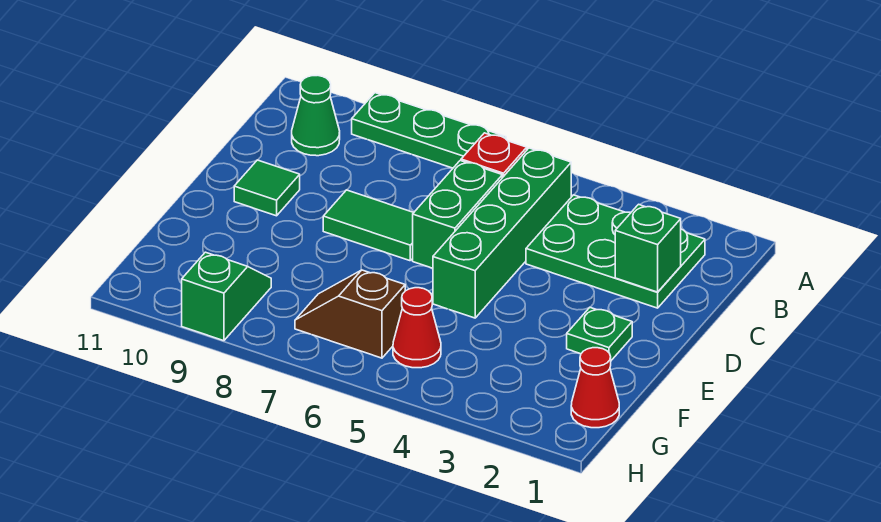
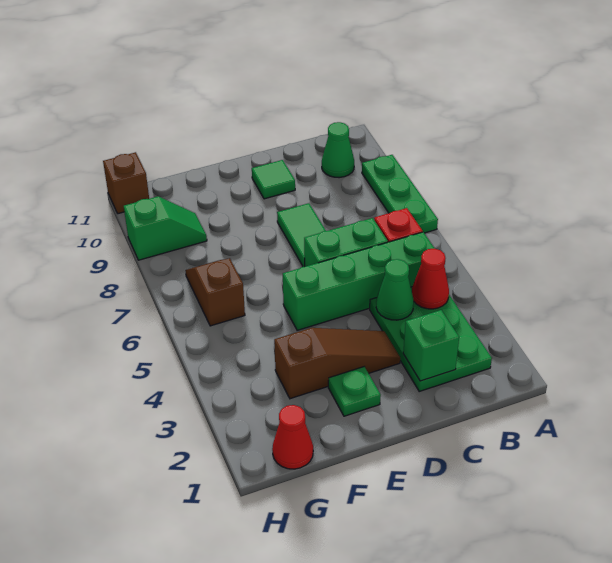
none -> green cone C4 level 2
none -> brown slope D3:F3 level 1 top F
red cone G5 level 1 -> red cone B4 level 2
none -> brown brick H11 level 1

